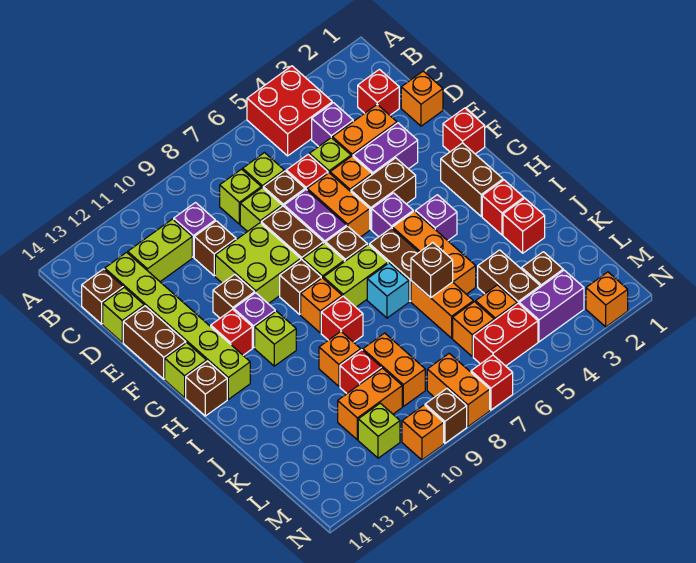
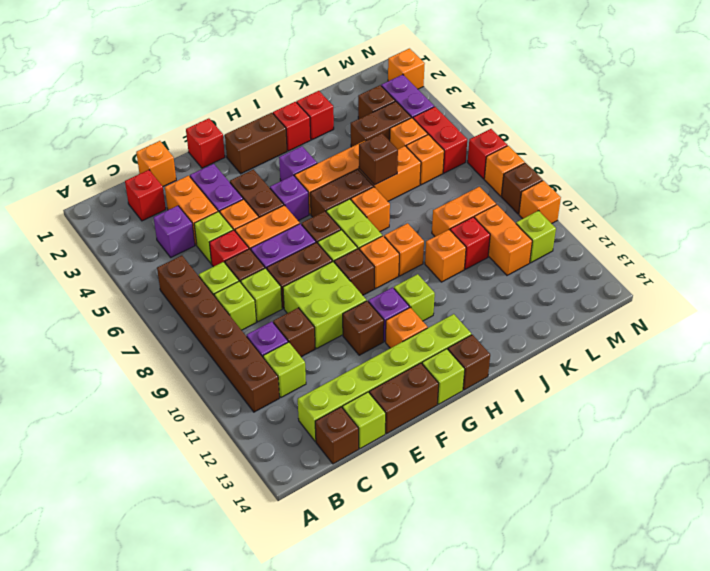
red brick A4:B5 level 1 -> none
none -> brown brick B6:B11 level 1
lime brick C11:C12 level 1 -> lime brick C11 level 1
red brick G12 level 1 -> orange brick G12 level 1
cyan brick I7 level 1 -> orange brick I7 level 1
red brick I9 level 1 -> orange brick I9 level 1
orange brick M8:N8 level 1 -> orange brick N8 level 1

